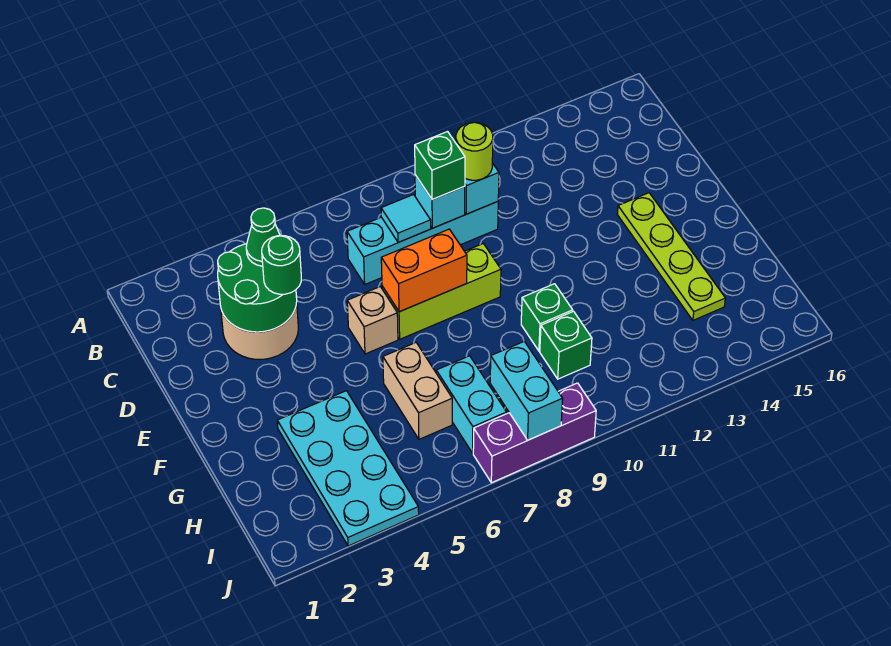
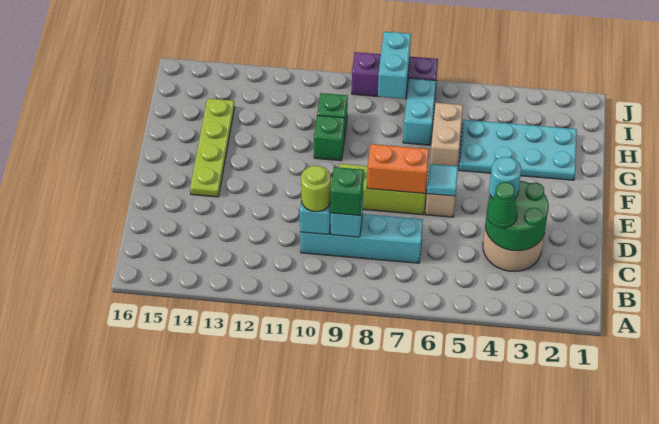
cyan tile C8 level 2 -> cyan tile E6 level 2
green round brick D4 level 3 -> cyan round brick D4 level 3
cyan plate G3:J4 level 1 -> cyan plate G2:H5 level 1

